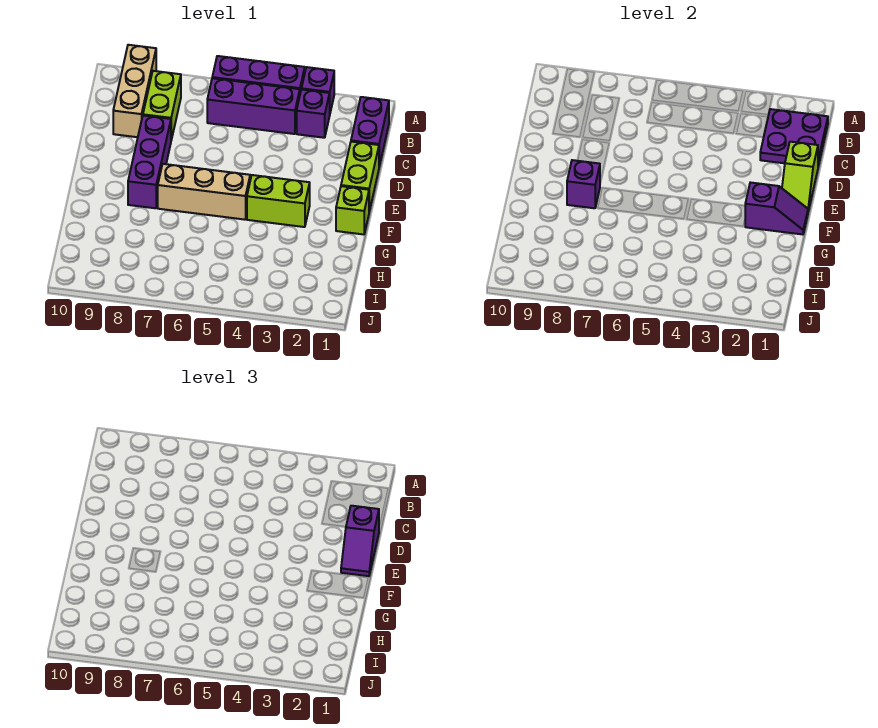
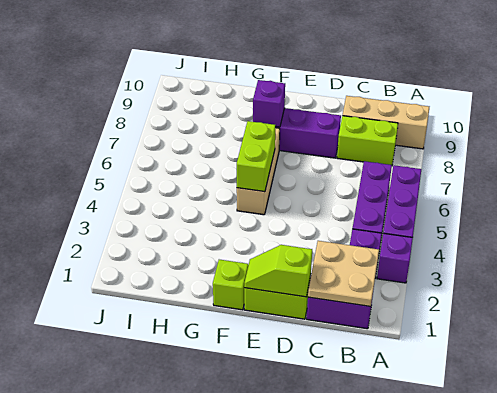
purple plate B1:C2 level 2 -> tan plate B1:C2 level 2
purple slope D1:E1 level 3 top D -> none
purple slope F1:F2 level 2 top 2 -> none
lime brick F3:F4 level 1 -> lime brick F5:F6 level 2

